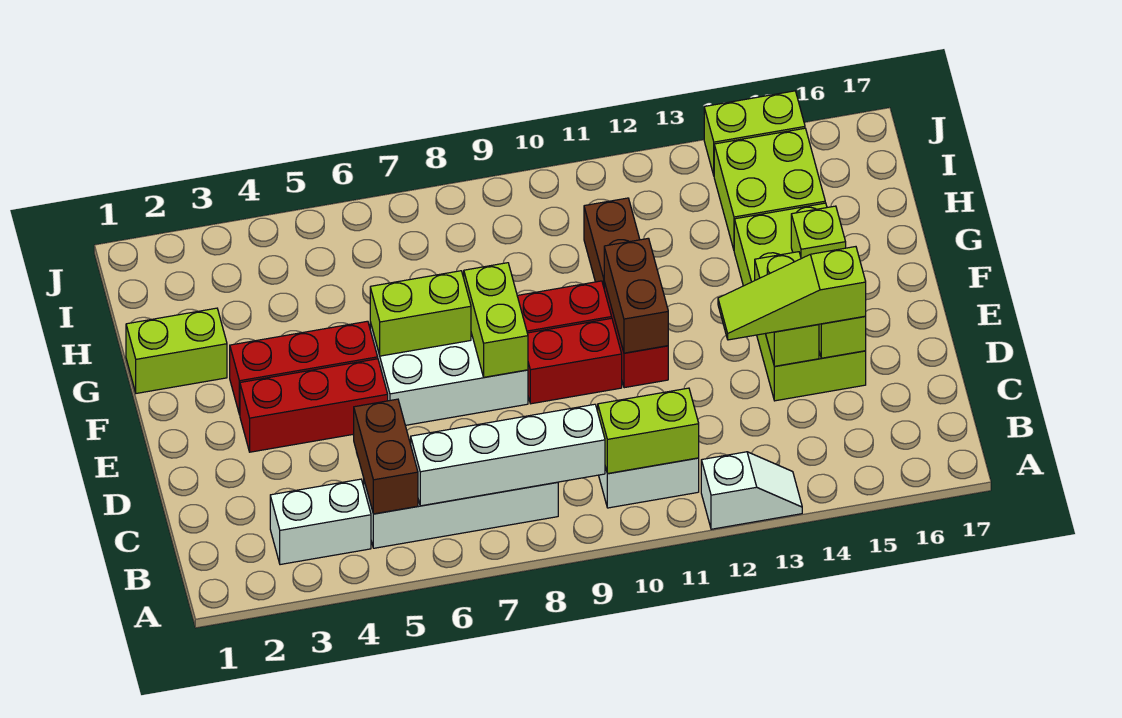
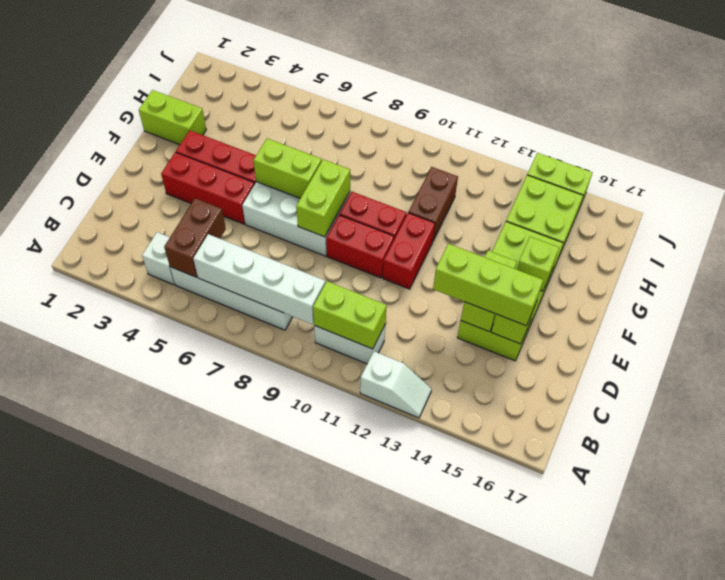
white brick B3:B4 level 1 -> white brick B4 level 1
lime slope D13:D15 level 3 top 15 -> lime brick D13:D15 level 3
brown brick E11:F11 level 2 -> none

